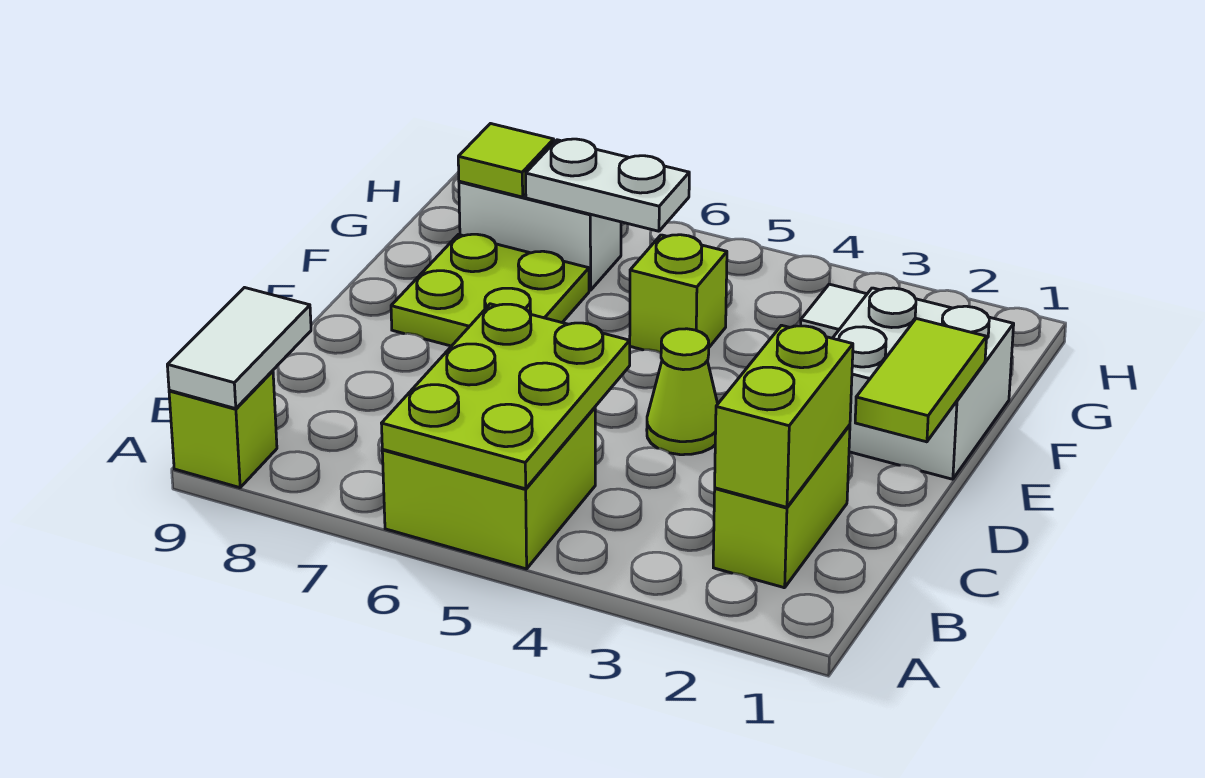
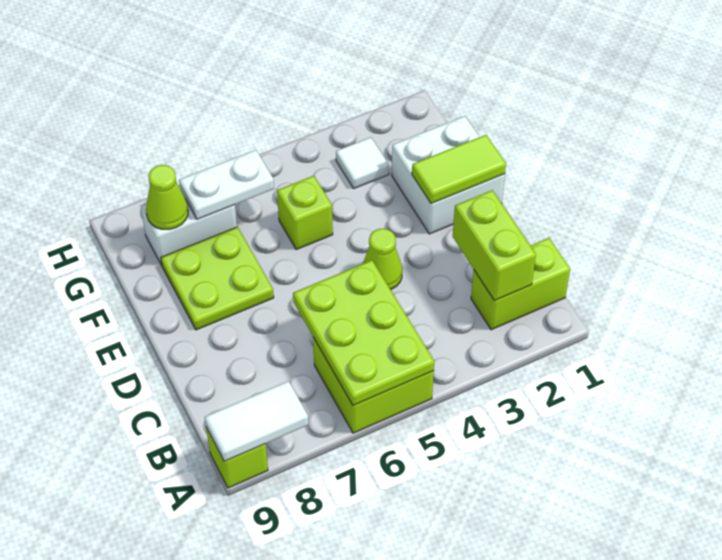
white tile A9:B9 level 2 -> white tile A8:A9 level 2
lime brick B2:C2 level 1 -> lime brick B1:B2 level 1
lime tile D1:E1 level 2 -> lime tile E1:E2 level 2
lime tile G8 level 2 -> lime cone G8 level 2

